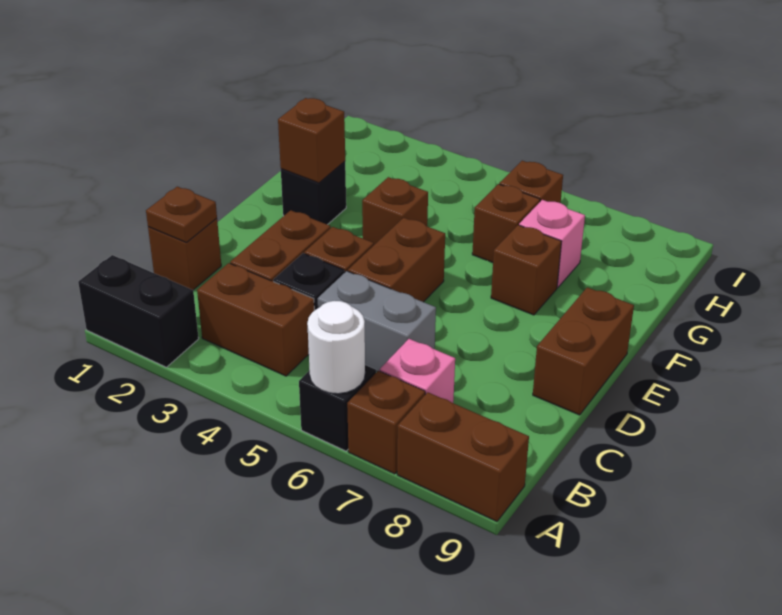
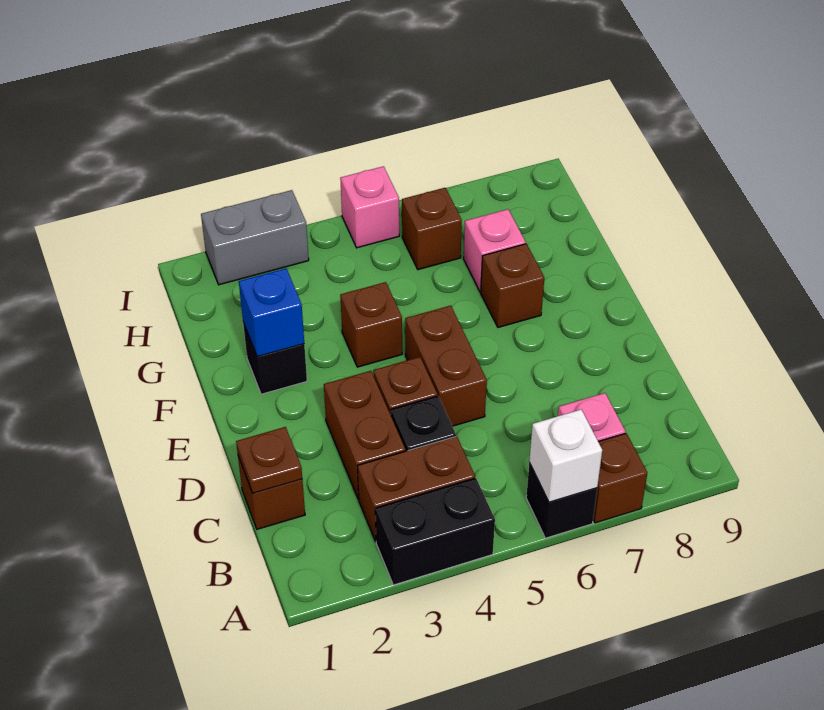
black brick A1:A2 level 1 -> black brick A3:A4 level 1
white round brick A6 level 2 -> white brick A6 level 2
brown brick A8:A9 level 1 -> none
grey brick C5:C6 level 1 -> grey brick I2:I3 level 1
brown brick D9:E9 level 1 -> none
brown brick F2 level 2 -> blue brick F2 level 2
brown brick G6 level 1 -> none
none -> pink brick I5 level 1

